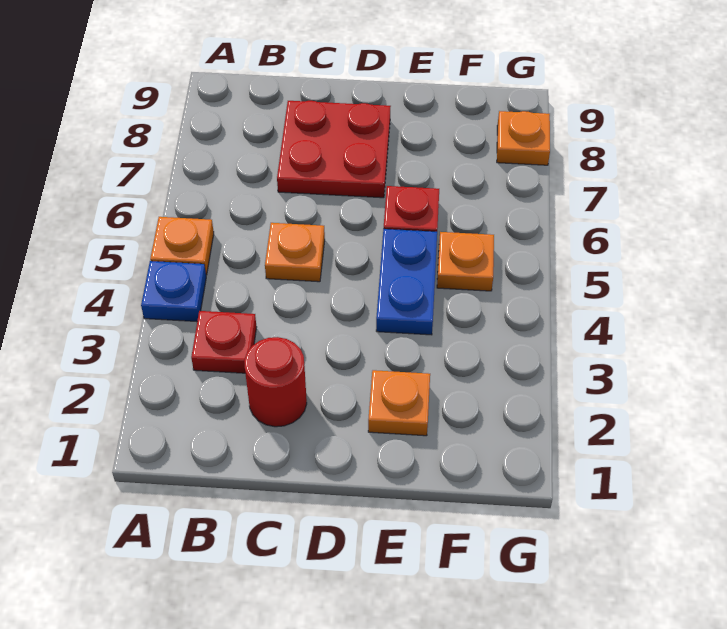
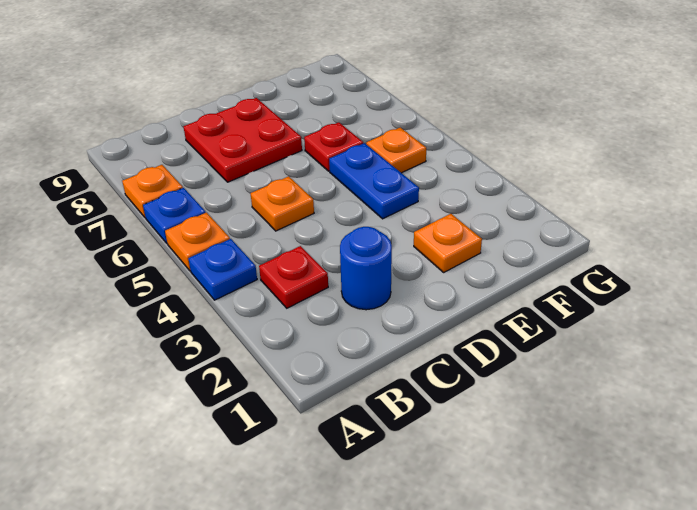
none -> blue plate A6 level 1
red round brick C2 level 1 -> blue round brick C2 level 1
orange plate G8 level 1 -> orange plate A7 level 1

